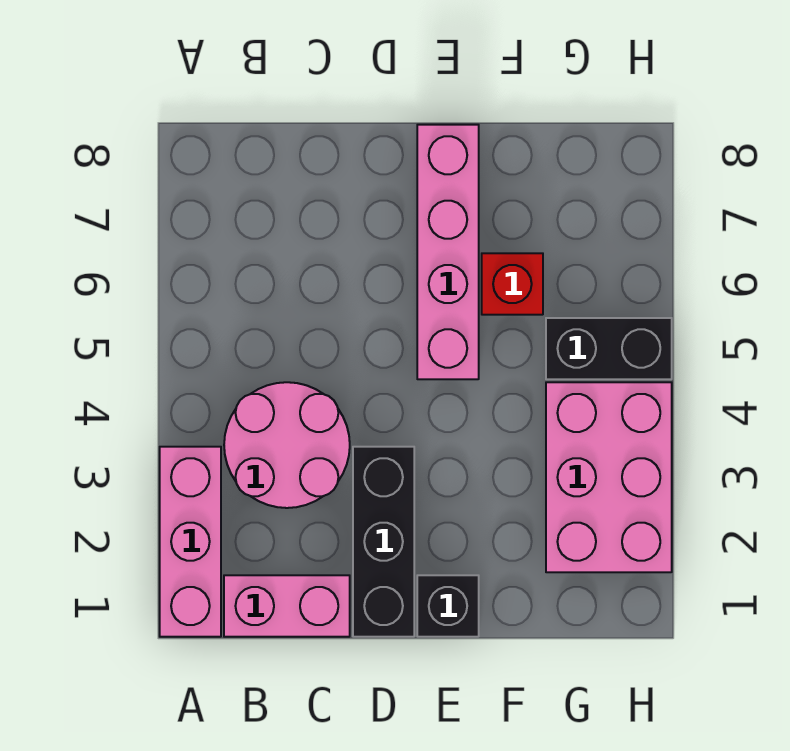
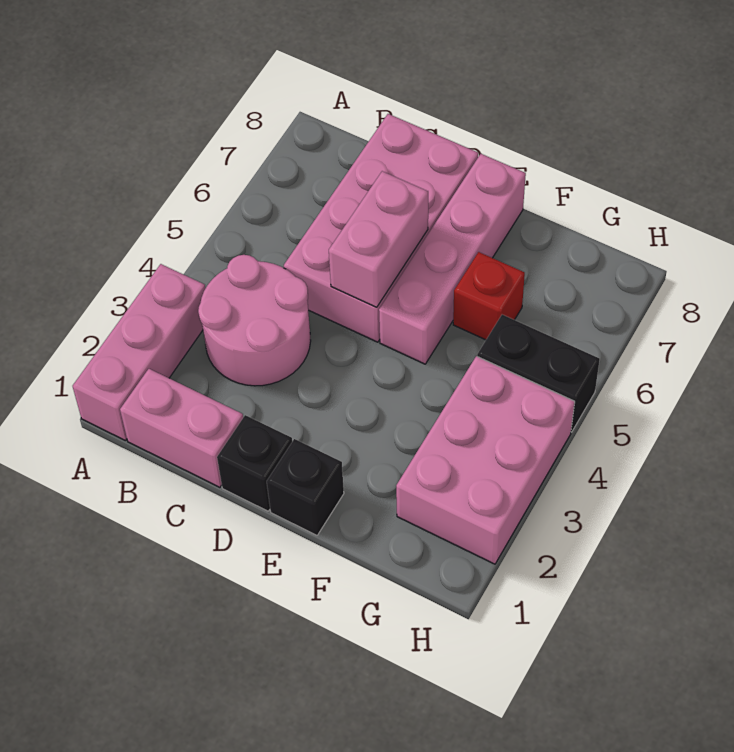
none -> pink brick C5:D8 level 1
black brick D1:D3 level 1 -> black brick D1 level 1
none -> pink brick D5:D6 level 2

